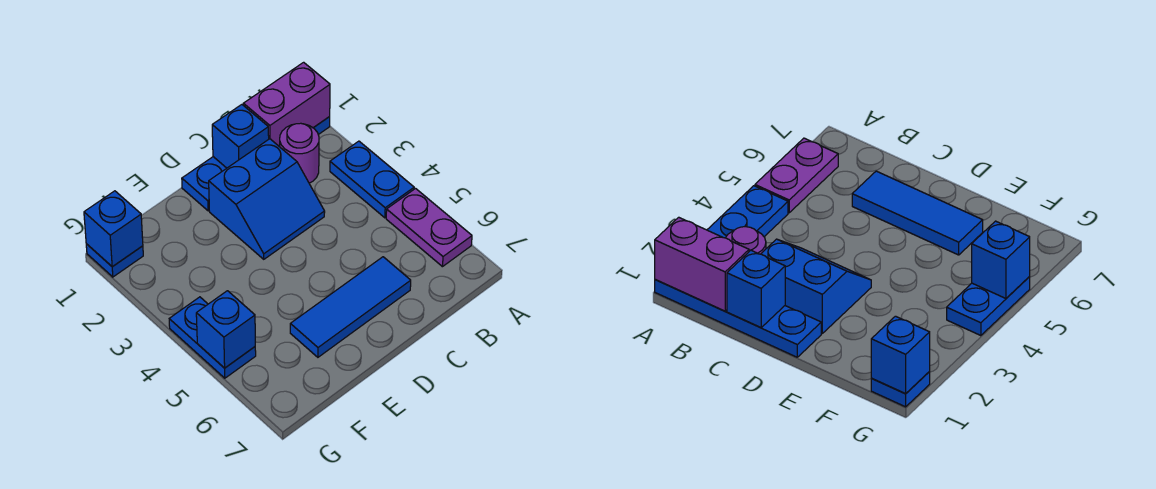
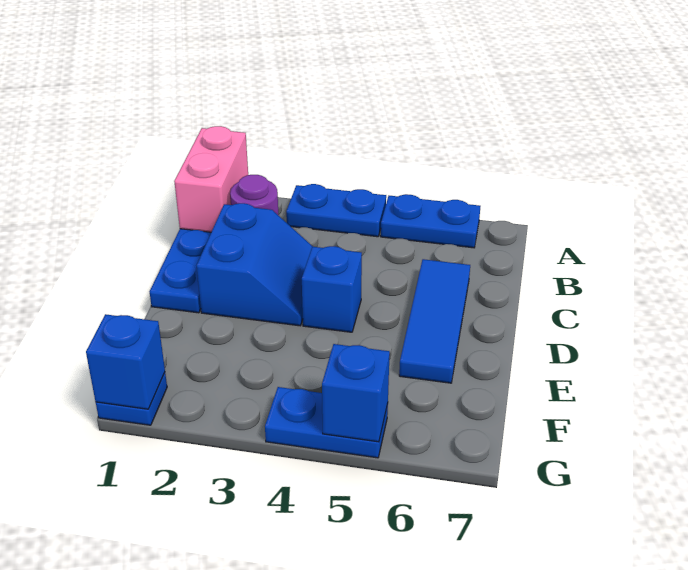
purple brick A1:B1 level 2 -> pink brick A1:B1 level 2
purple plate A5:A6 level 1 -> blue plate A5:A6 level 1
blue brick C1 level 2 -> blue brick D4 level 1

